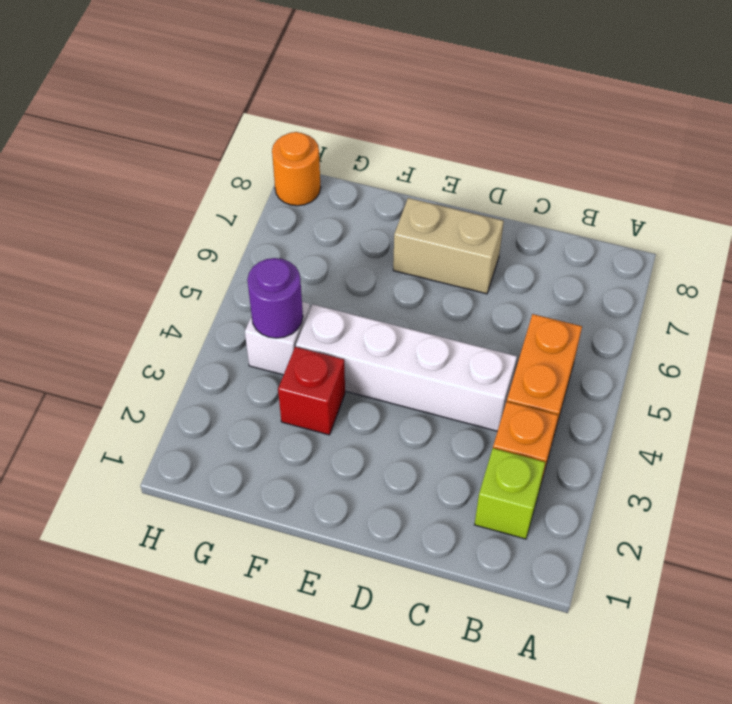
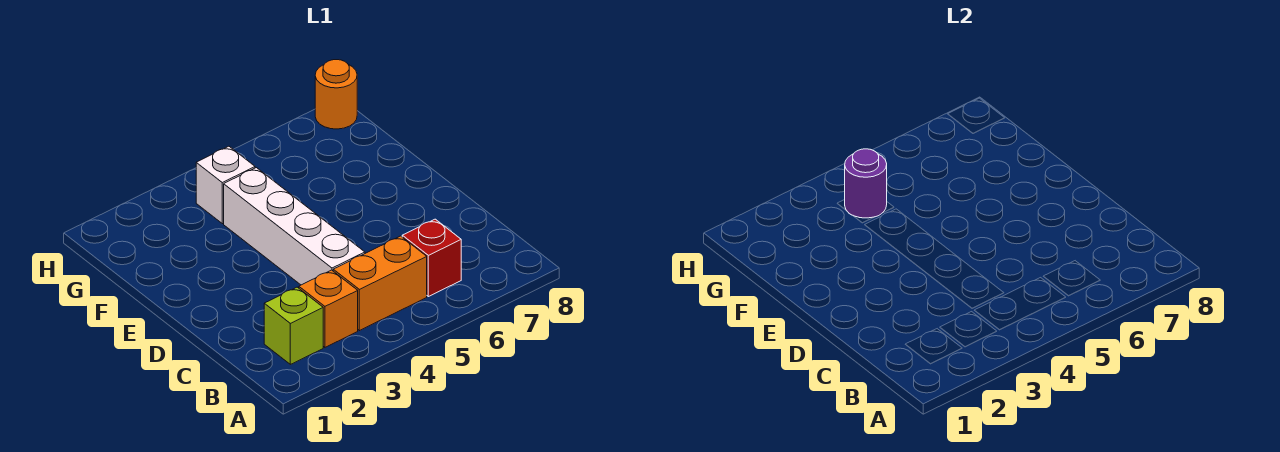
tan brick D7:E7 level 1 -> none
red brick F3 level 1 -> red brick B6 level 1

